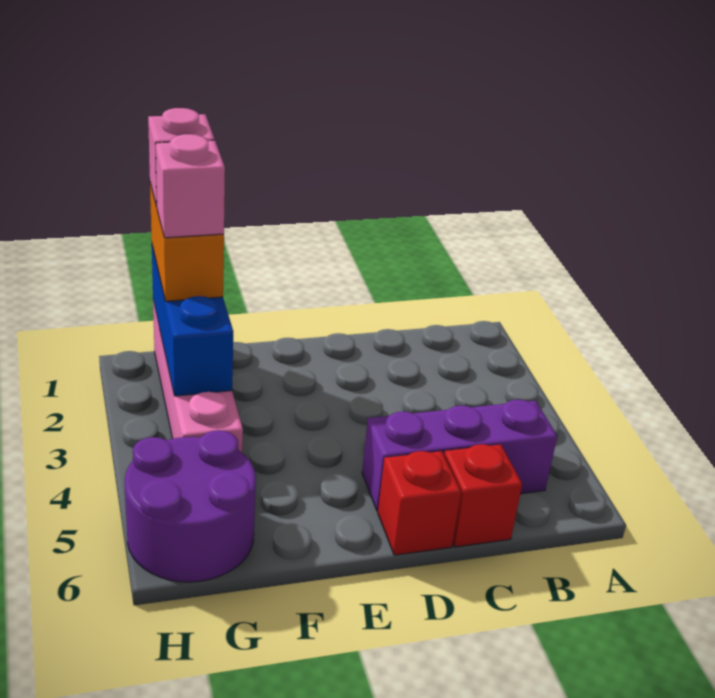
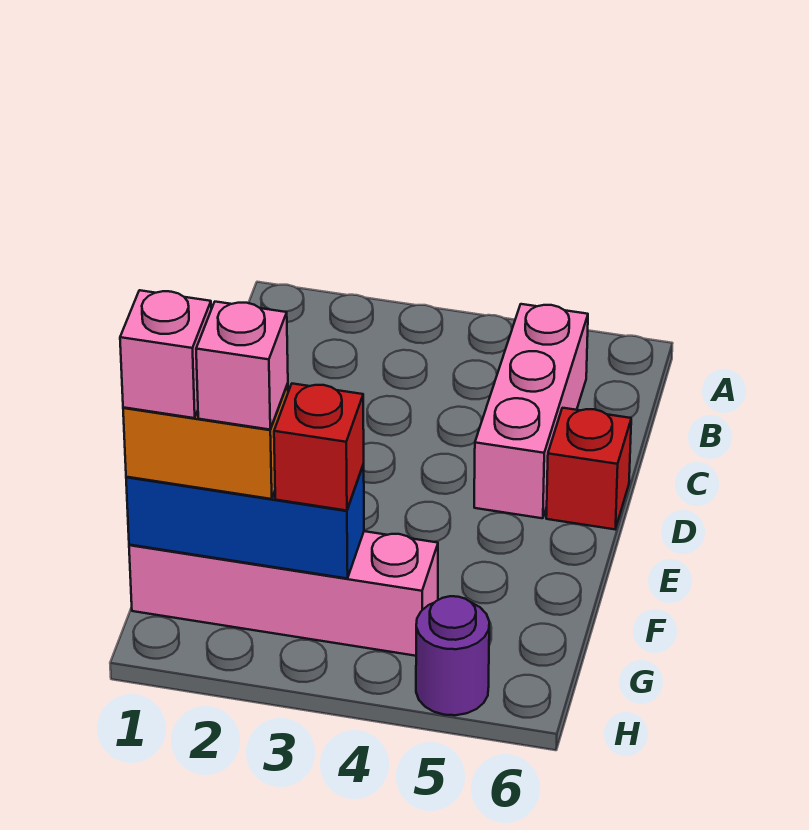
purple brick B5:D5 level 1 -> pink brick B5:D5 level 1
red brick C6 level 1 -> red brick G3 level 3
purple round brick G5:H6 level 1 -> purple round brick H5 level 1

